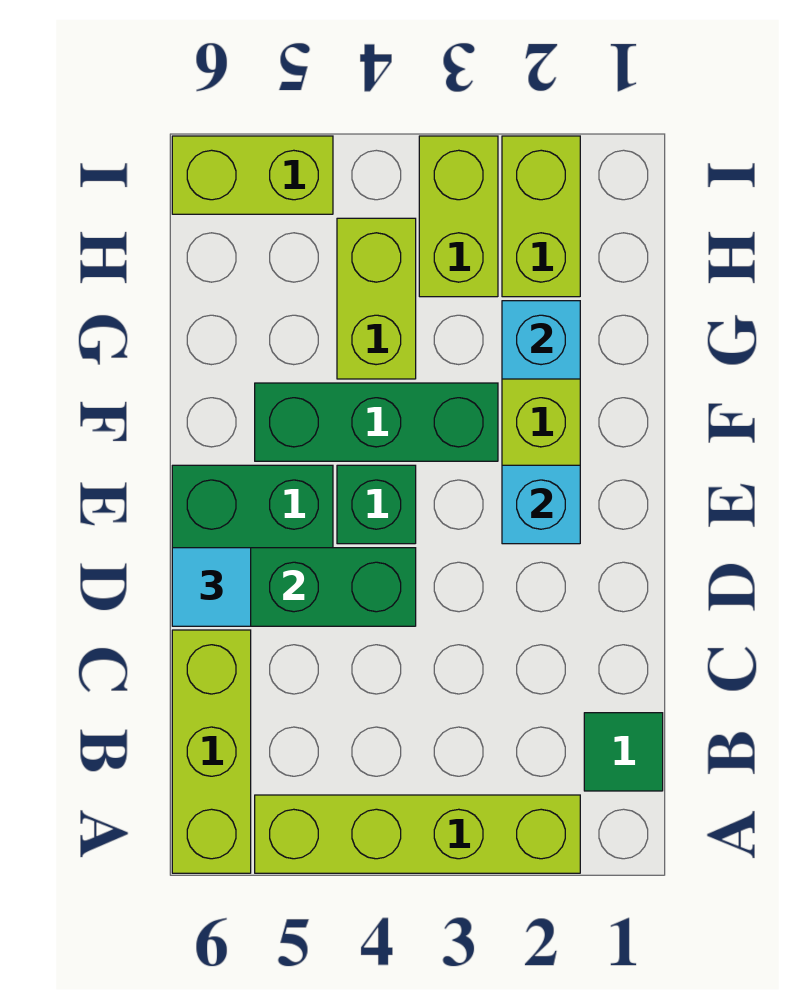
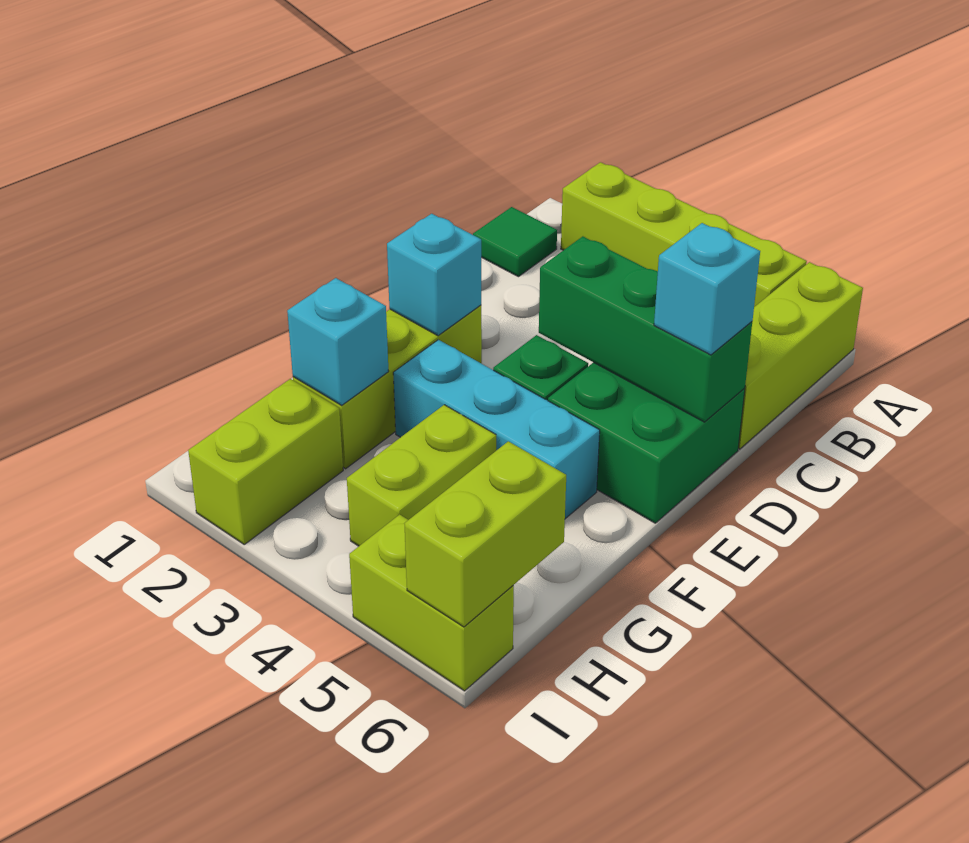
cyan tile D6 level 3 -> cyan brick D6 level 3
green brick F3:F5 level 1 -> cyan brick F3:F5 level 1
lime brick H3:I3 level 1 -> lime brick H6:I6 level 2

